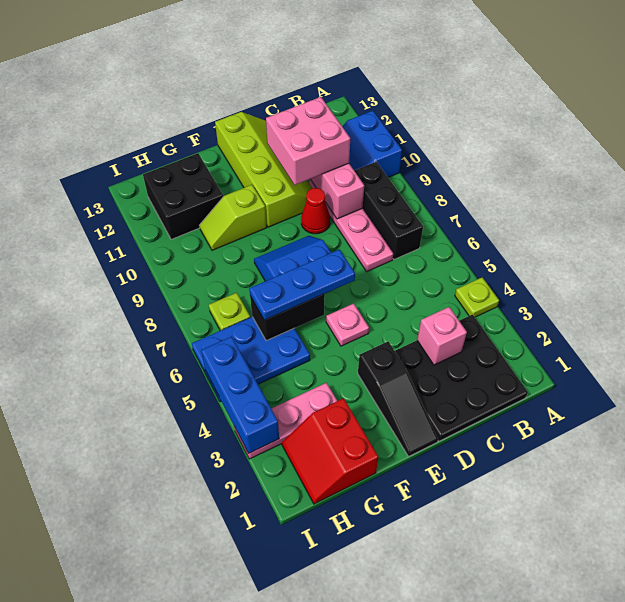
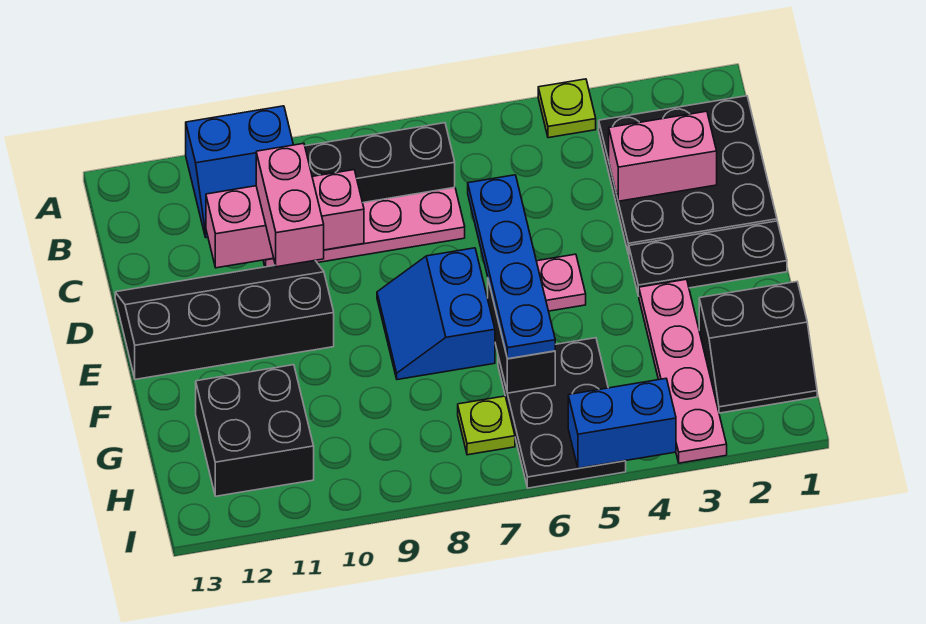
pink brick C3 level 2 -> pink brick C2:C3 level 2
pink brick C10:D11 level 3 -> pink brick C10:D10 level 3
red cone D9 level 1 -> none
lime slope D10:E13 level 1 top E -> black slope D10:E13 level 1 top E
black slope E1:E3 level 1 top 3 -> black plate E1:E3 level 1
blue plate E6:G6 level 3 -> blue plate D6:G6 level 3
lime slope F10:G10 level 1 top F -> none
red slope G1:H2 level 1 top G -> black slope G1:H2 level 1 top G
pink plate G3:I3 level 1 -> pink plate F3:I3 level 1
blue plate G5:I6 level 1 -> black plate G5:I6 level 1
blue brick I3:I5 level 2 -> blue brick I4:I5 level 2

